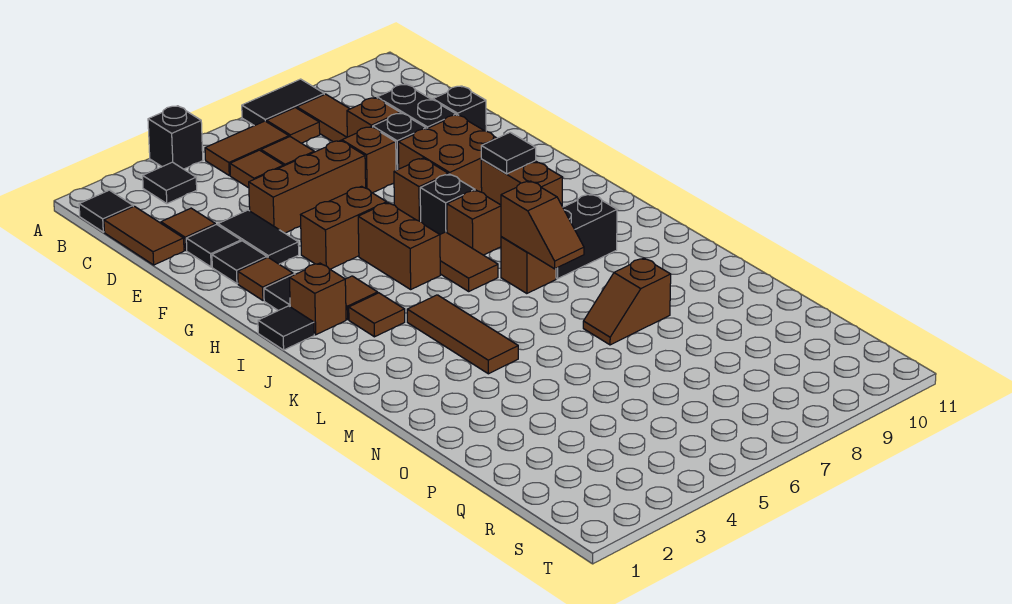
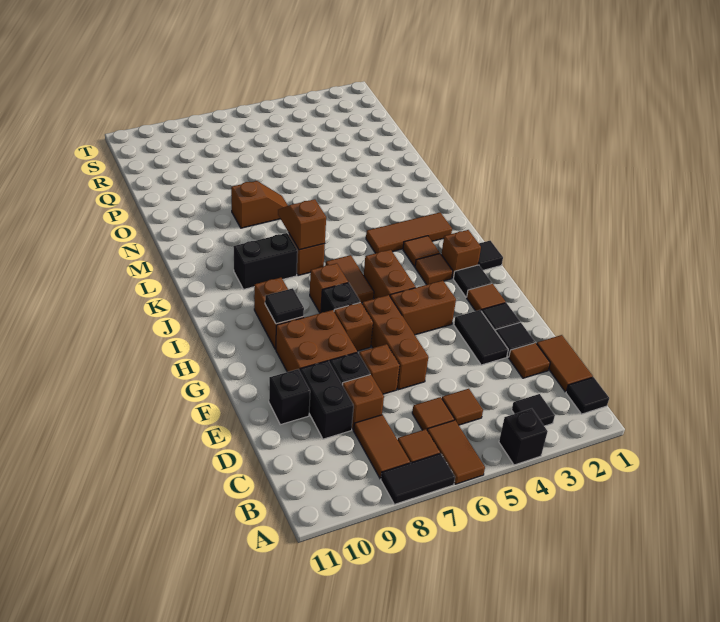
brown tile B5:B6 level 1 -> brown tile A6:B6 level 1
brown brick E4:E6 level 1 -> brown brick E6:G6 level 1
brown tile K4:M4 level 1 -> brown tile K2:K4 level 1

